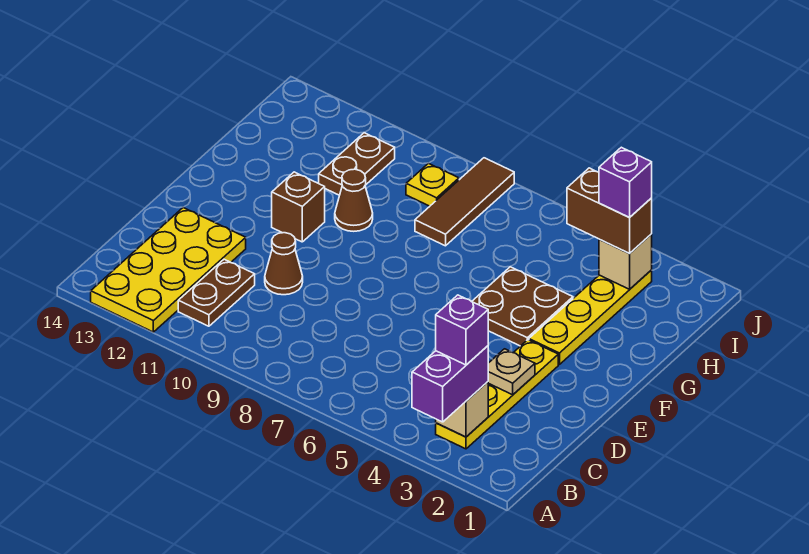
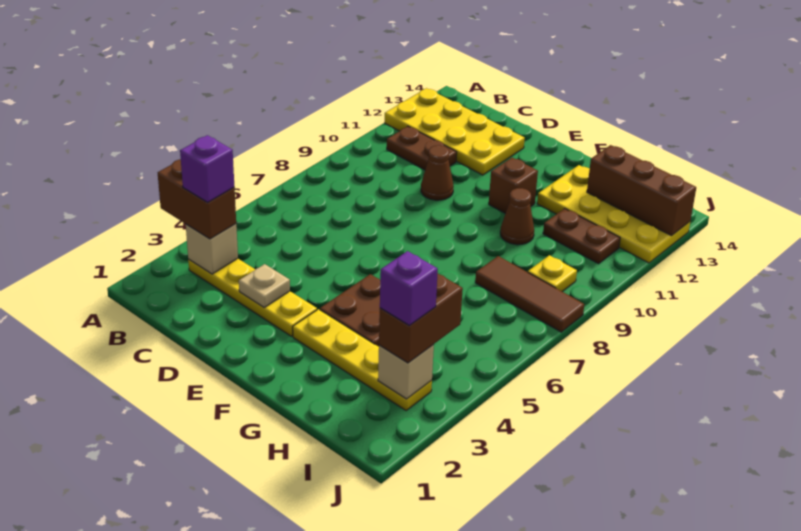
purple brick A3:B3 level 3 -> brown brick A3:B3 level 3
none -> yellow plate G12:J13 level 1
none -> brown brick H13:J13 level 2

